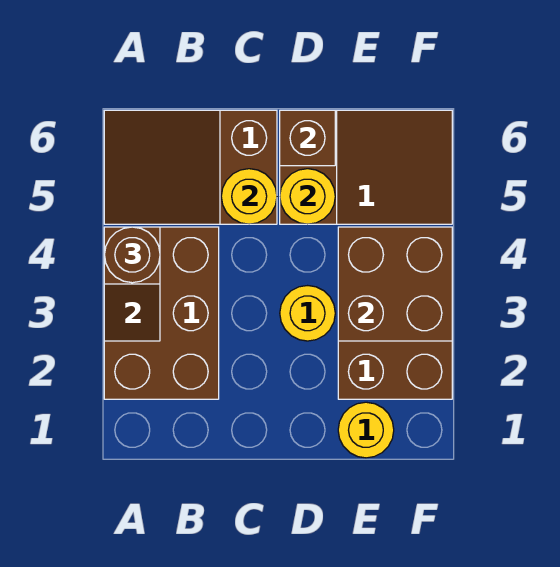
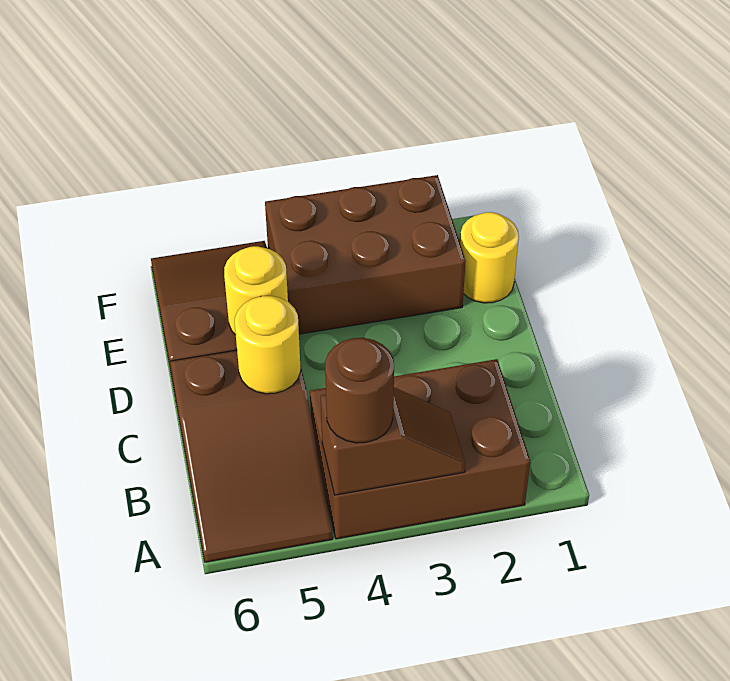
yellow round brick D3 level 1 -> none
brown brick D6 level 2 -> none
brown brick E3:F4 level 2 -> none

